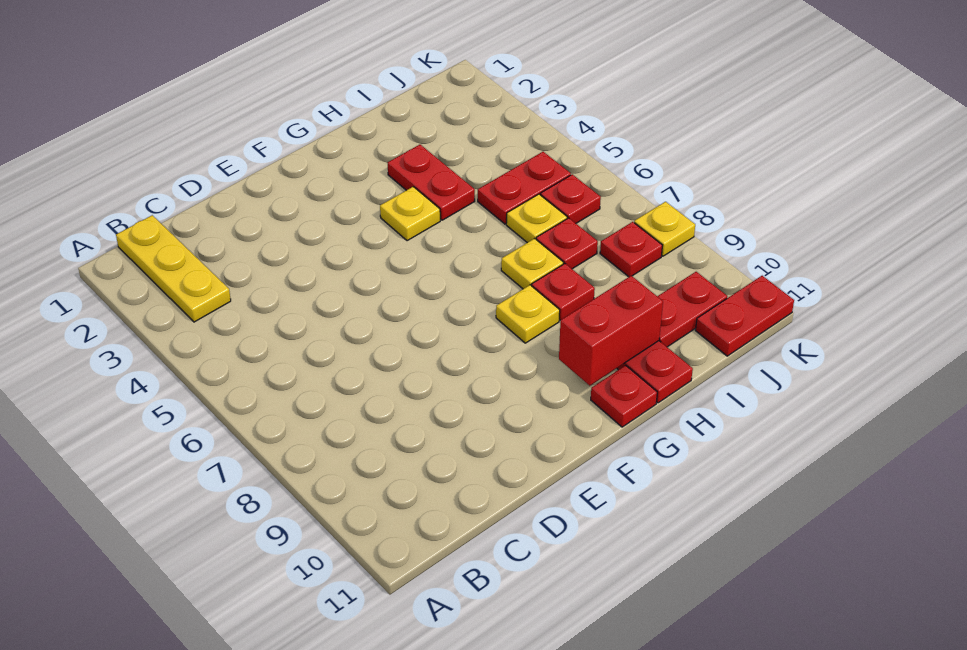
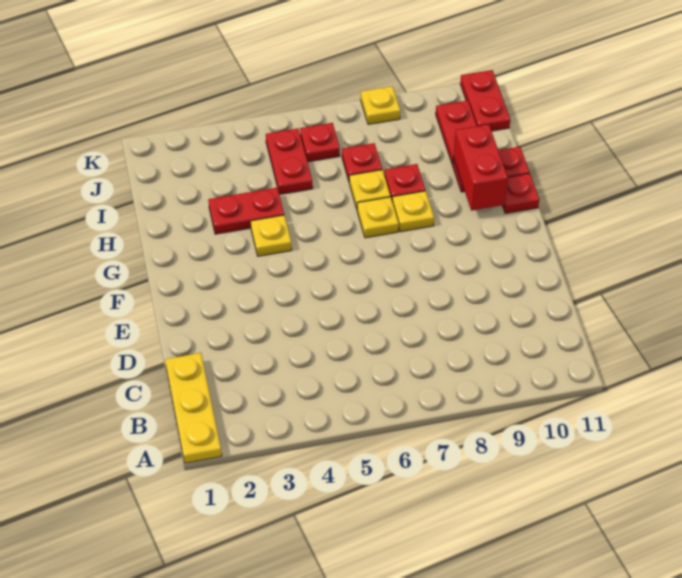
yellow plate B1:B3 level 1 -> yellow plate A1:C1 level 1
yellow plate I6 level 1 -> yellow plate G7 level 1
red plate J8 level 1 -> none

